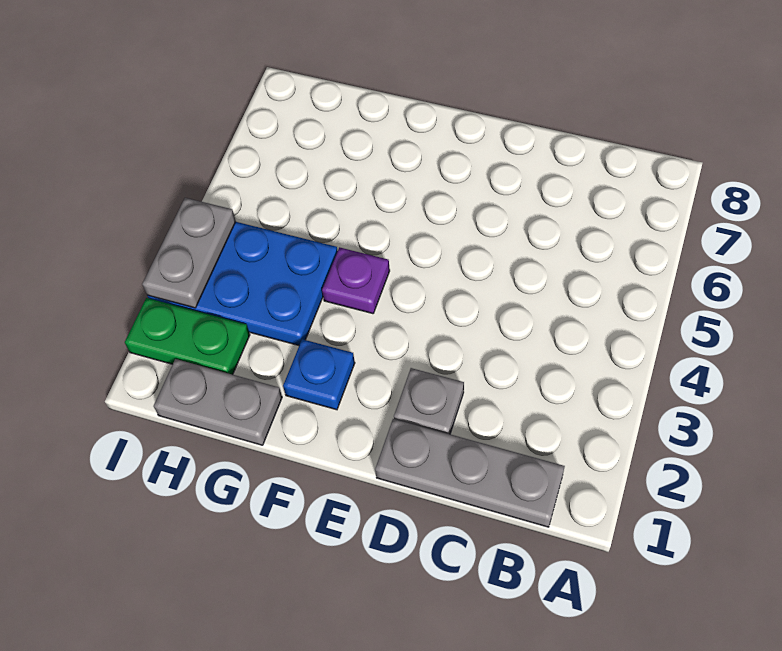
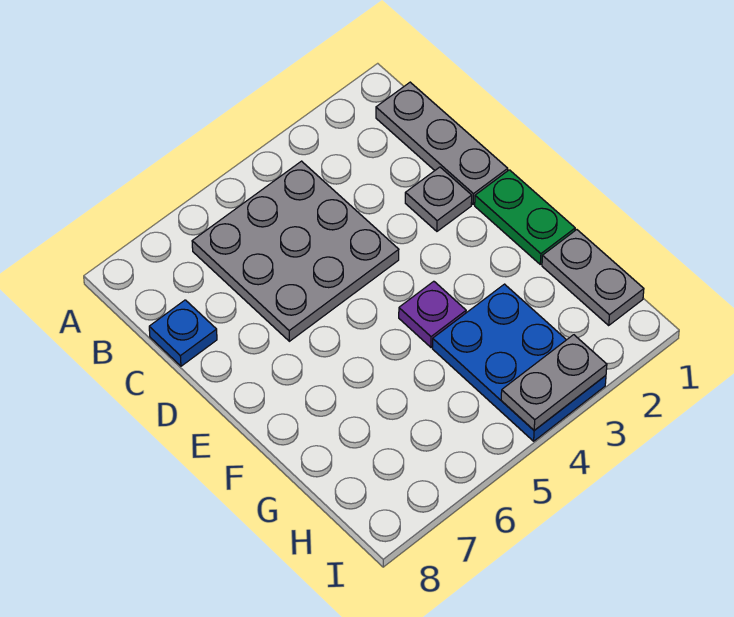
none -> grey plate B4:D6 level 1
blue plate F2 level 1 -> blue plate C8 level 1
green plate H2:I2 level 1 -> green plate E1:F1 level 1

